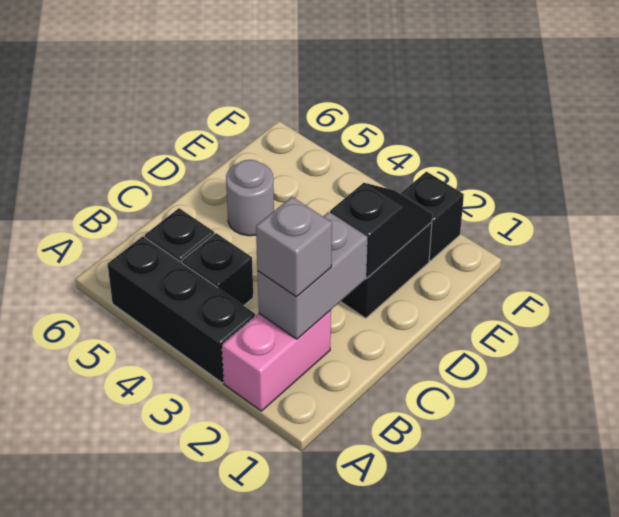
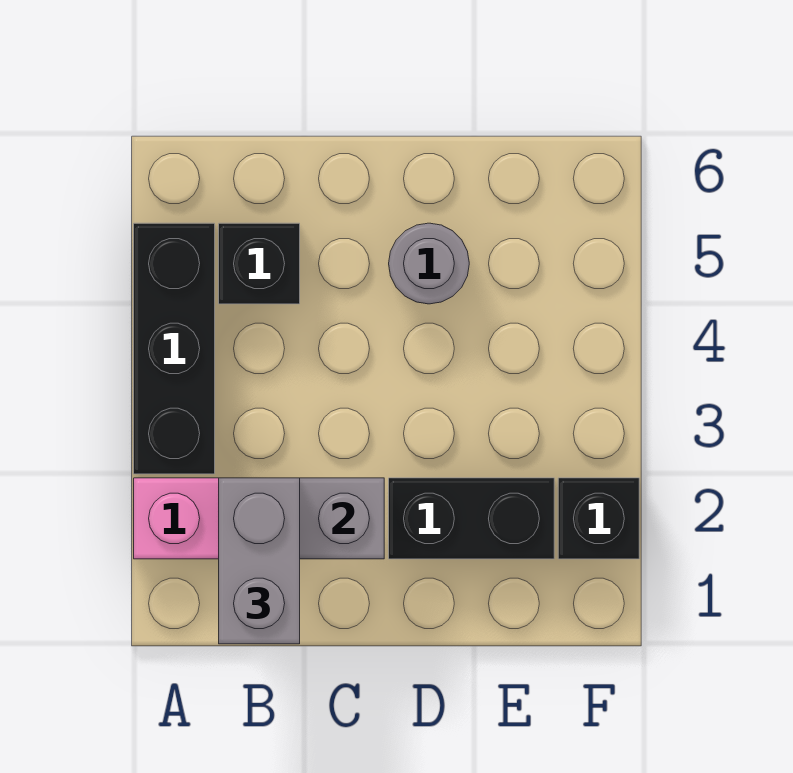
grey brick B2 level 3 -> grey brick B1:B2 level 3
black brick B4 level 1 -> none
black slope D2:E2 level 2 top D -> none

